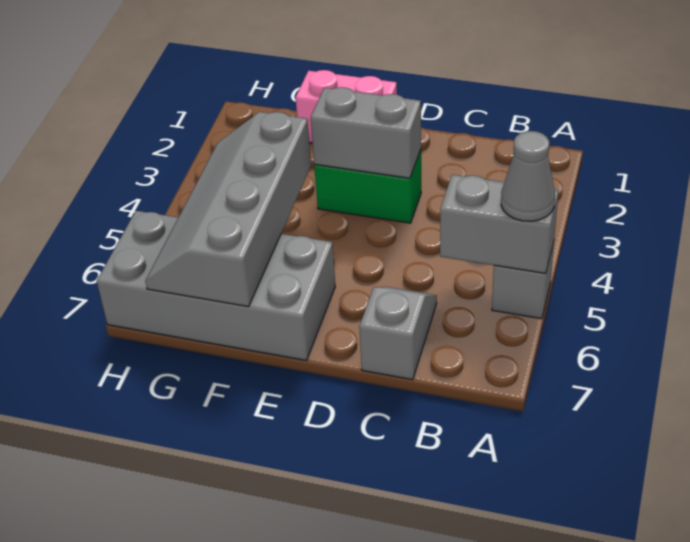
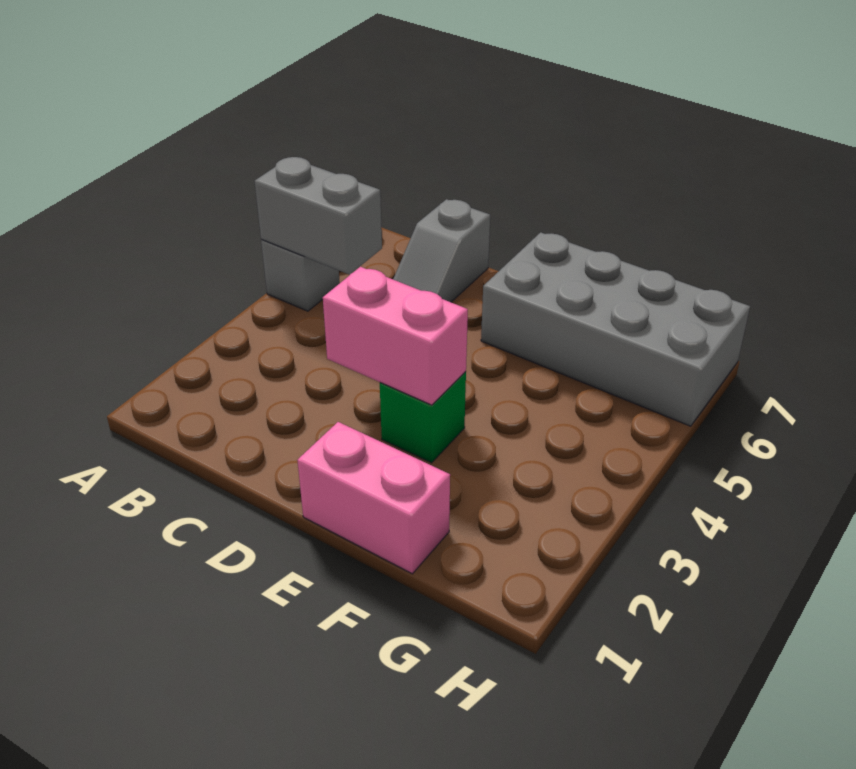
grey cone A5 level 3 -> none
green brick D3:E3 level 1 -> green brick E3 level 1
grey brick D3:E3 level 2 -> pink brick D3:E3 level 2
grey slope F4:G7 level 2 top F -> none

